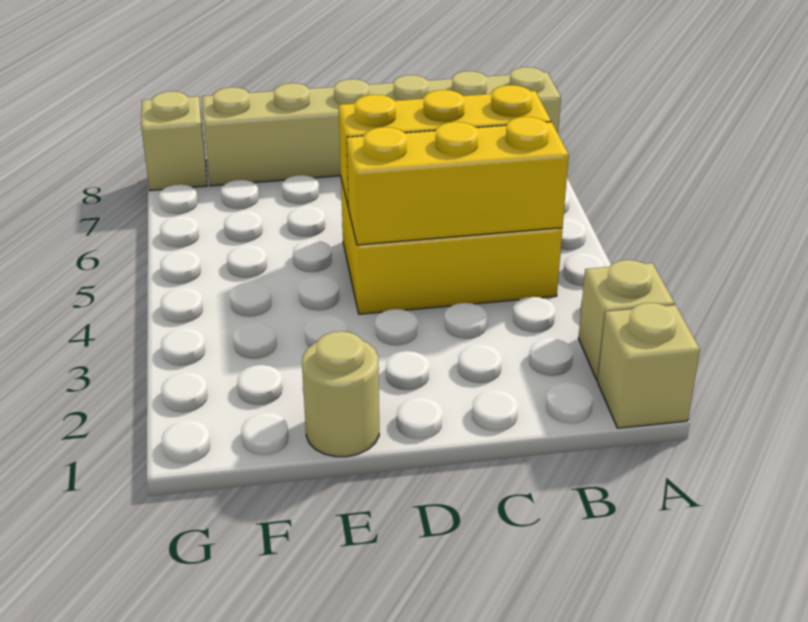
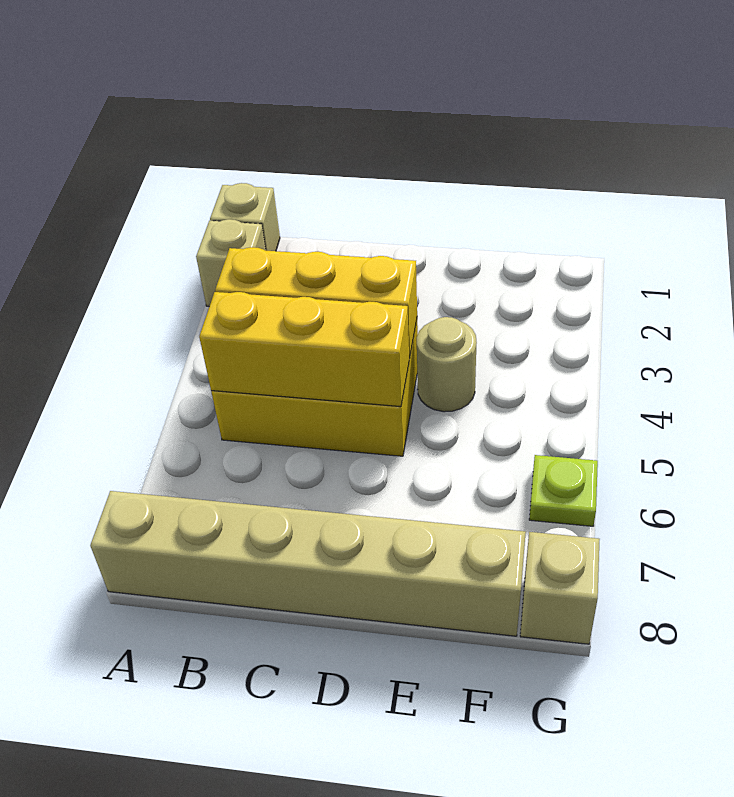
tan round brick E1 level 1 -> tan round brick E4 level 1
none -> lime plate G6 level 1

